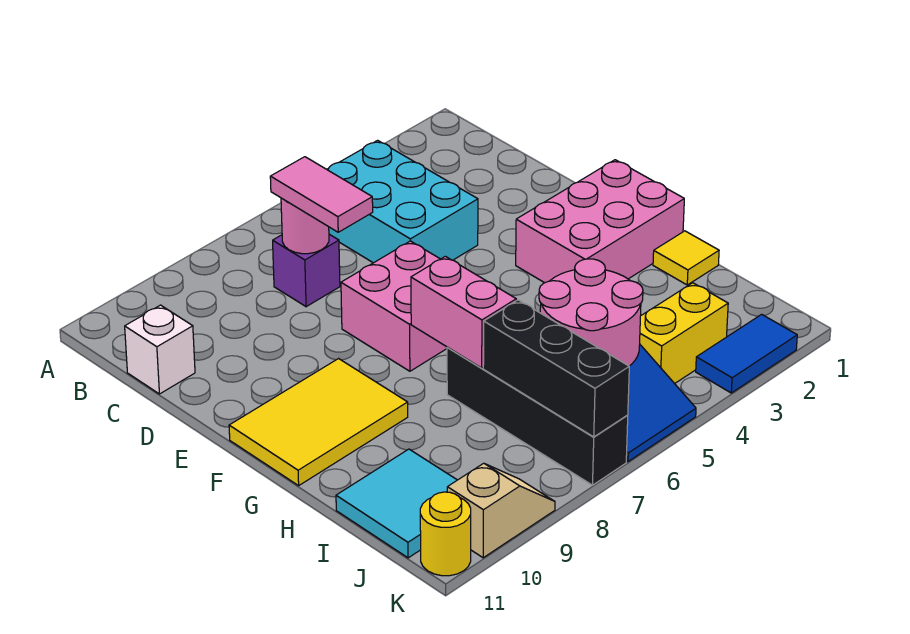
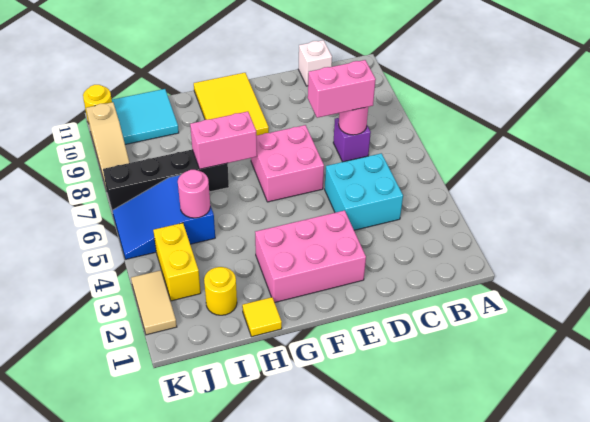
cyan brick B4:D5 level 1 -> cyan brick C4:D5 level 1
pink tile C7:D7 level 3 -> pink brick C7:D7 level 3
pink brick F1:G3 level 1 -> pink brick E2:G3 level 1
none -> yellow round brick I2 level 1
pink round brick I5:J6 level 2 -> pink round brick I5 level 2
black brick I7:K7 level 2 -> none
blue tile K2:K3 level 1 -> tan tile K2:K3 level 1
tan slope K9:K10 level 1 top 10 -> tan slope K8:K10 level 1 top 10

